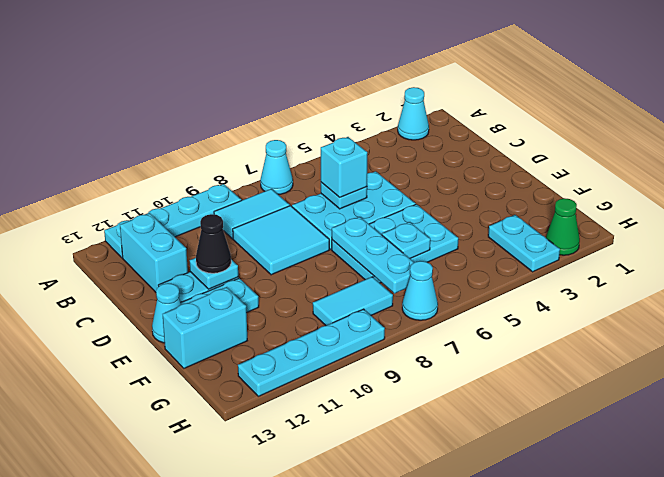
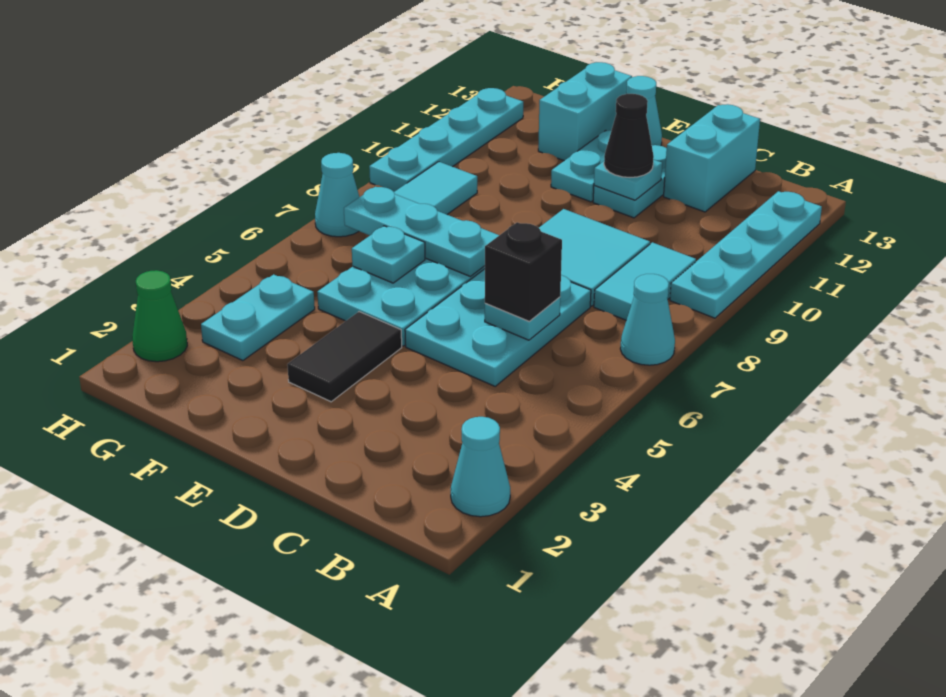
cyan brick B12:C12 level 1 -> cyan brick C12:C13 level 1
cyan brick C6 level 3 -> black brick C6 level 3
none -> black tile E3:E4 level 1
cyan plate G3:H3 level 1 -> cyan plate G3:G4 level 1

